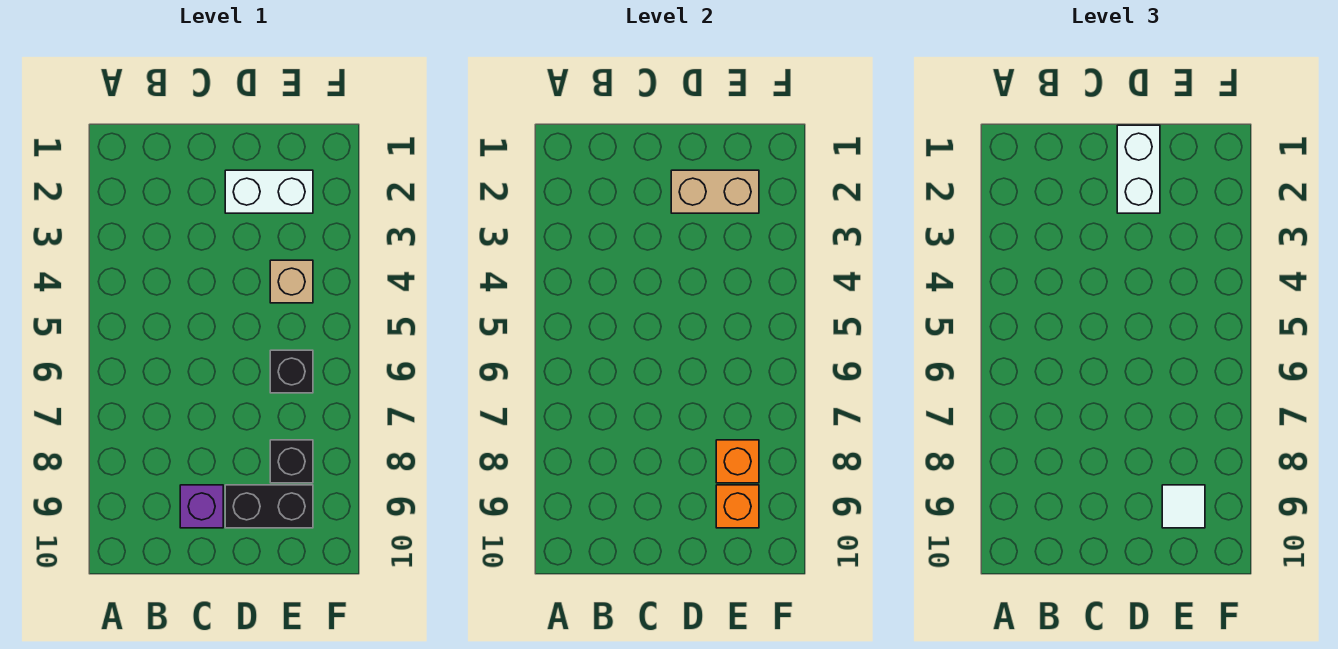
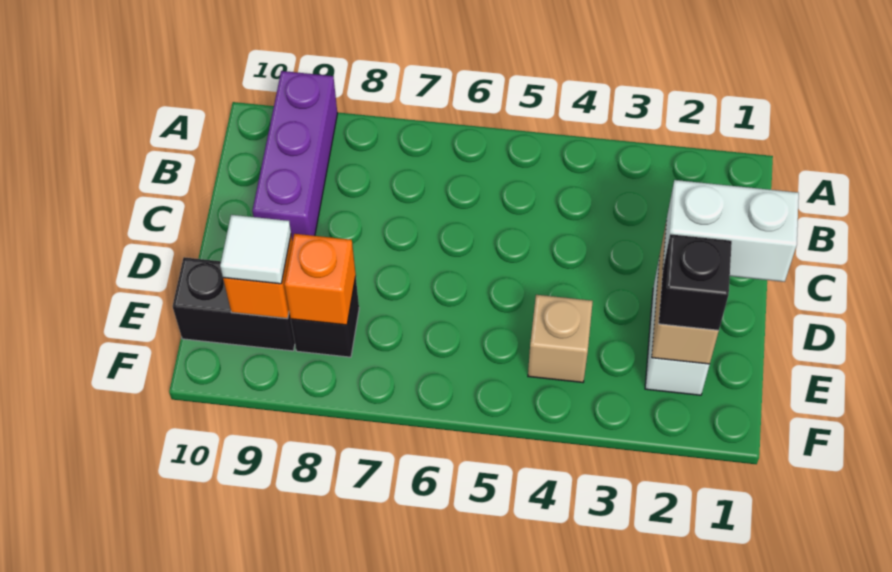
purple brick C9 level 1 -> purple brick A9:C9 level 1
black brick D9:E9 level 1 -> black brick E9:E10 level 1
black brick E6 level 1 -> black brick E2 level 3

